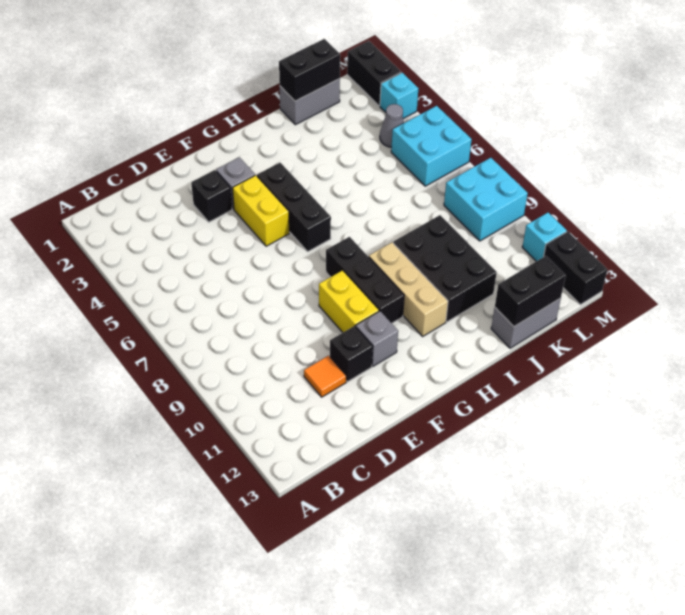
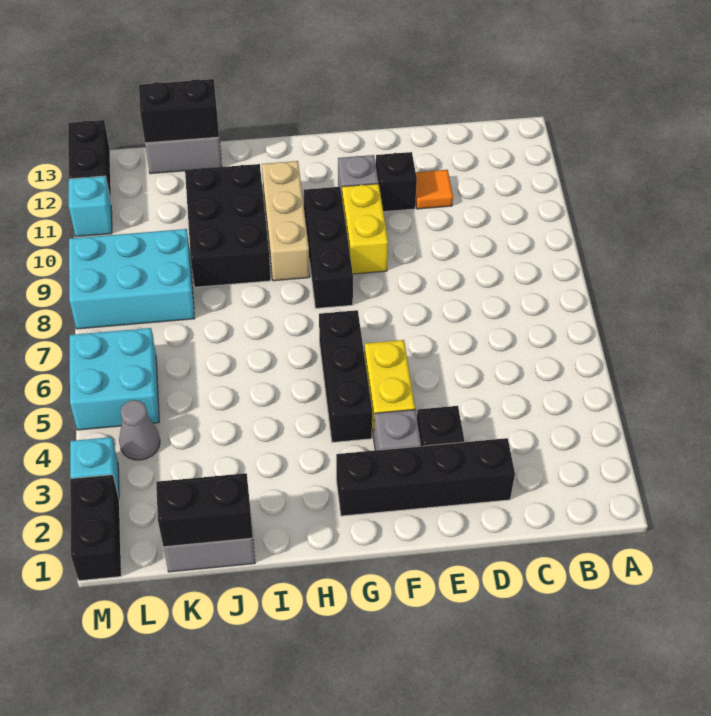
none -> black brick D2:G2 level 1
cyan brick L8:M9 level 1 -> cyan brick K8:M9 level 1

